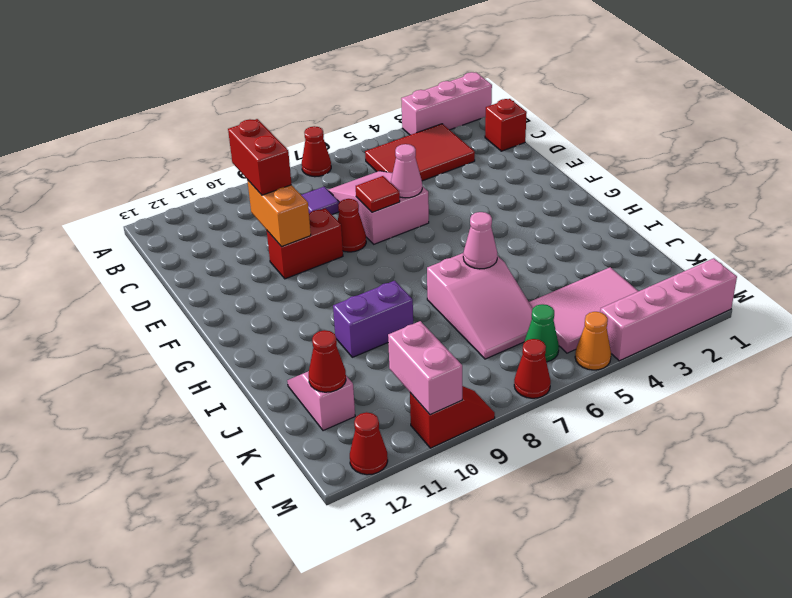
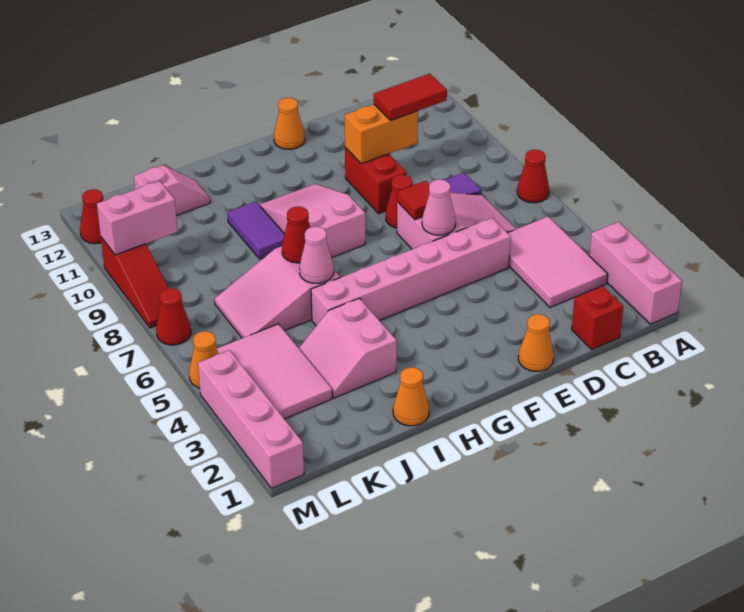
red tile B3:C5 level 1 -> pink tile B3:C5 level 1
red brick C10:D10 level 3 -> red tile C10:D10 level 3
none -> pink brick D5:I5 level 1
none -> orange cone E1 level 1
none -> orange cone F13 level 1
none -> pink slope G8:H10 level 1 top 8
none -> orange cone I1 level 1
none -> pink slope I3:J4 level 1 top I
purple brick I9:I10 level 1 -> purple tile I9:I10 level 1
red cone K12 level 2 -> red cone I7 level 2
green cone L6 level 1 -> none
red slope M9:M10 level 1 top 10 -> red slope M8:M10 level 1 top 10

